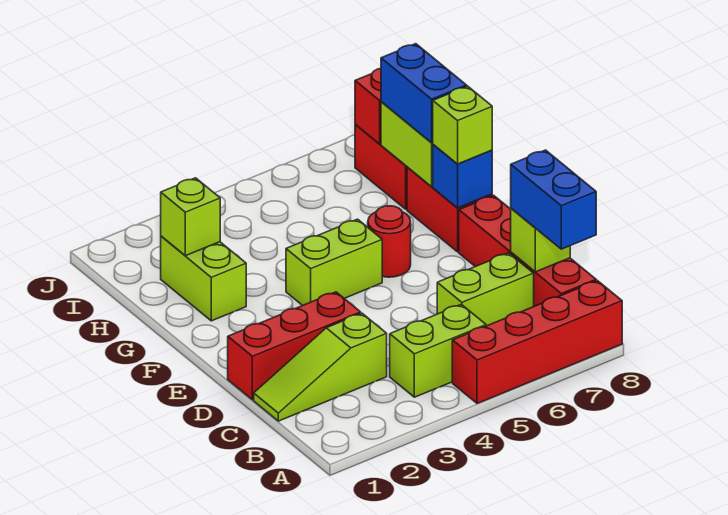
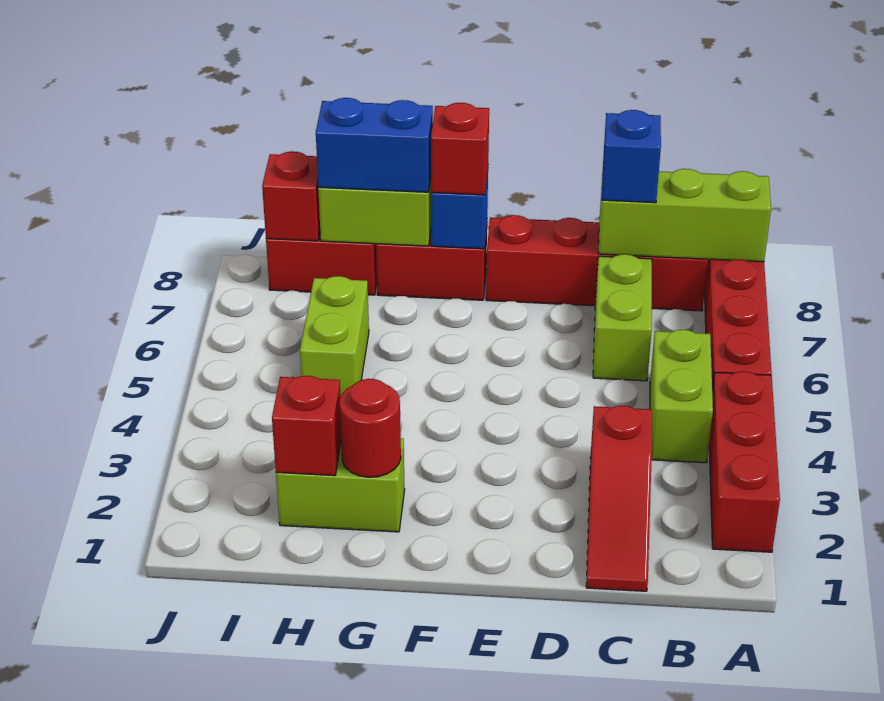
blue brick B8:C8 level 3 -> blue brick C8 level 3
lime slope C1:C3 level 1 top 3 -> red slope C1:C3 level 1 top 3
lime brick C8 level 2 -> lime brick A8:C8 level 2
red brick D1:D3 level 1 -> red brick A2:A4 level 1
lime brick F4:F5 level 1 -> lime brick H5:H6 level 1
red round brick F6 level 1 -> red round brick G2 level 2
lime brick F8 level 3 -> red brick F8 level 3
lime brick H2 level 2 -> red brick H2 level 2

